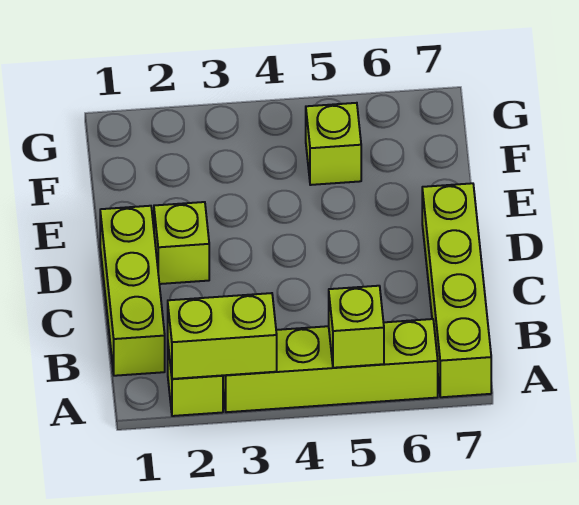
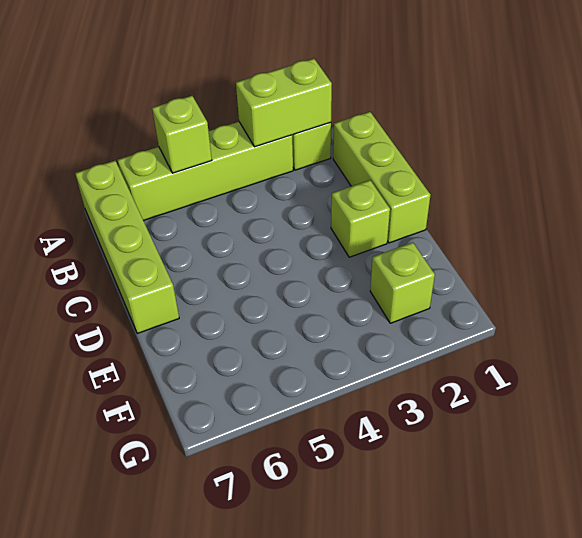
lime brick F5 level 1 -> lime brick F2 level 1

